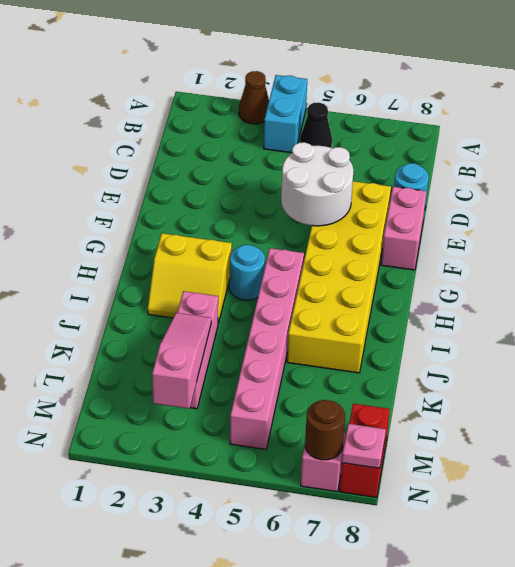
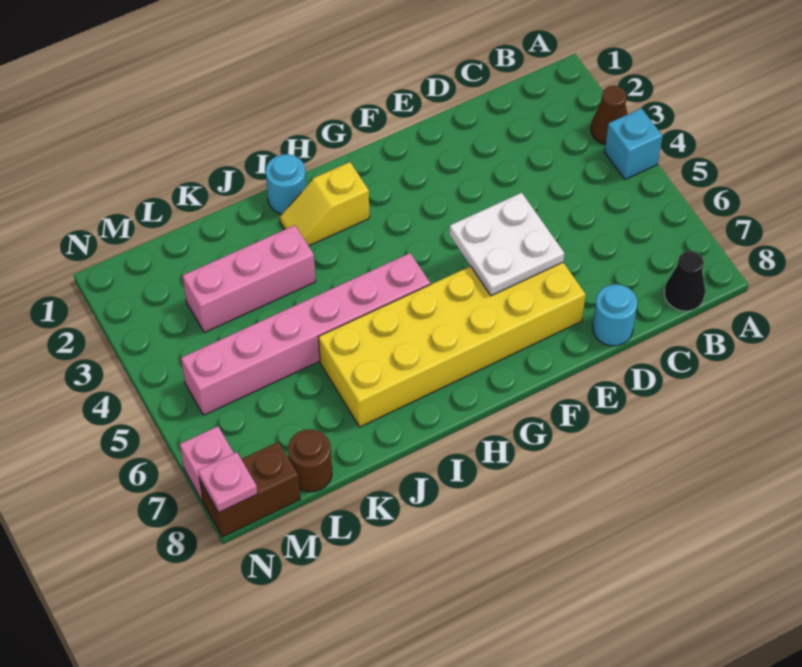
cyan brick A4:B4 level 1 -> cyan brick A4 level 1
black cone B5 level 1 -> black cone B8 level 1
white round brick E5:F6 level 2 -> white plate E5:F6 level 2
pink brick E8:F8 level 1 -> none
yellow slope H2:I3 level 1 top H -> yellow slope H2:I2 level 1 top H
cyan round brick H4 level 1 -> cyan round brick I1 level 1
pink slope K3:M3 level 2 top M -> none
red brick M8:N8 level 1 -> brown brick M8:N8 level 1
brown round brick N7 level 2 -> brown round brick L8 level 1

